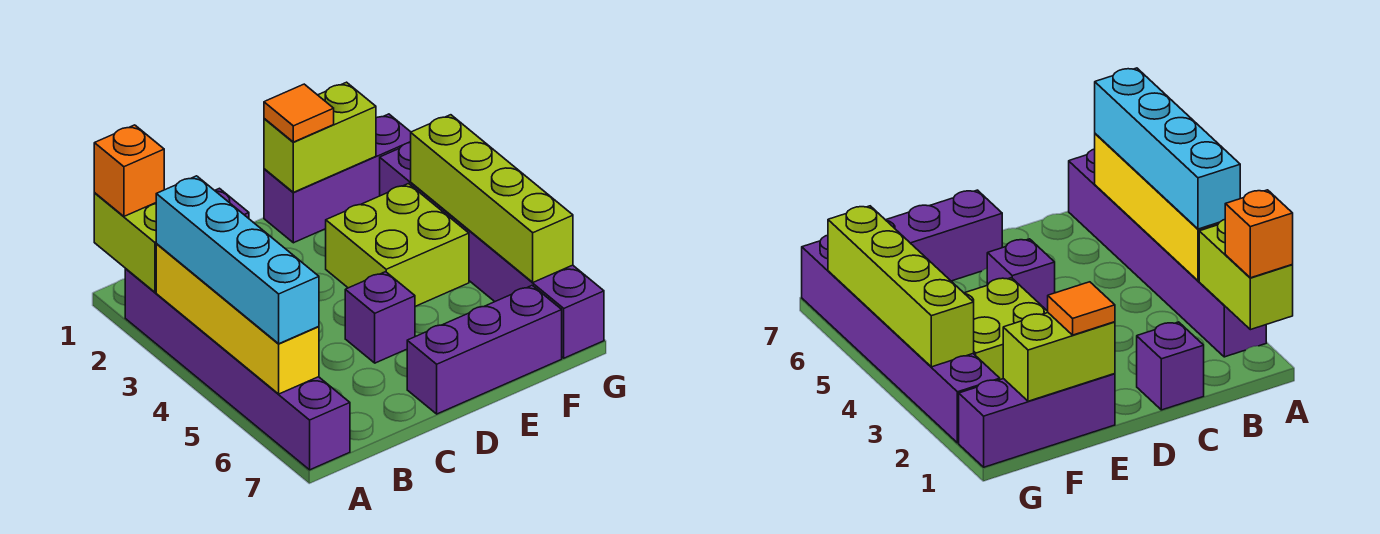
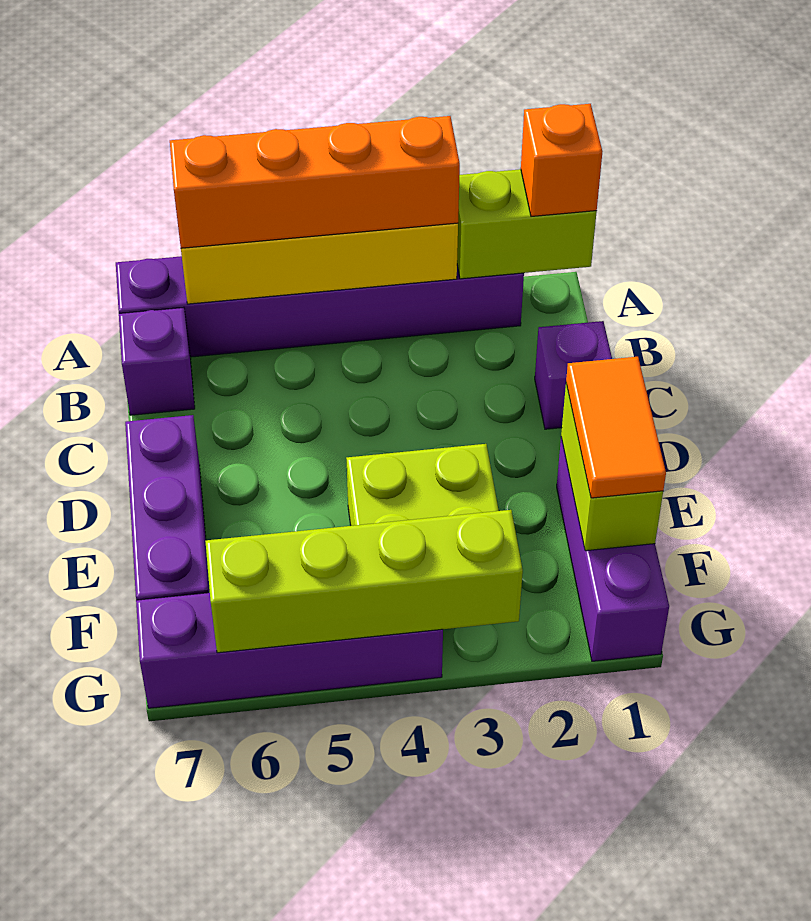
cyan brick A3:A6 level 3 -> orange brick A3:A6 level 3
purple brick D5 level 1 -> purple brick B7 level 1
orange tile E1 level 3 -> orange tile E1:F1 level 3
purple brick G2:G7 level 1 -> purple brick G4:G7 level 1

